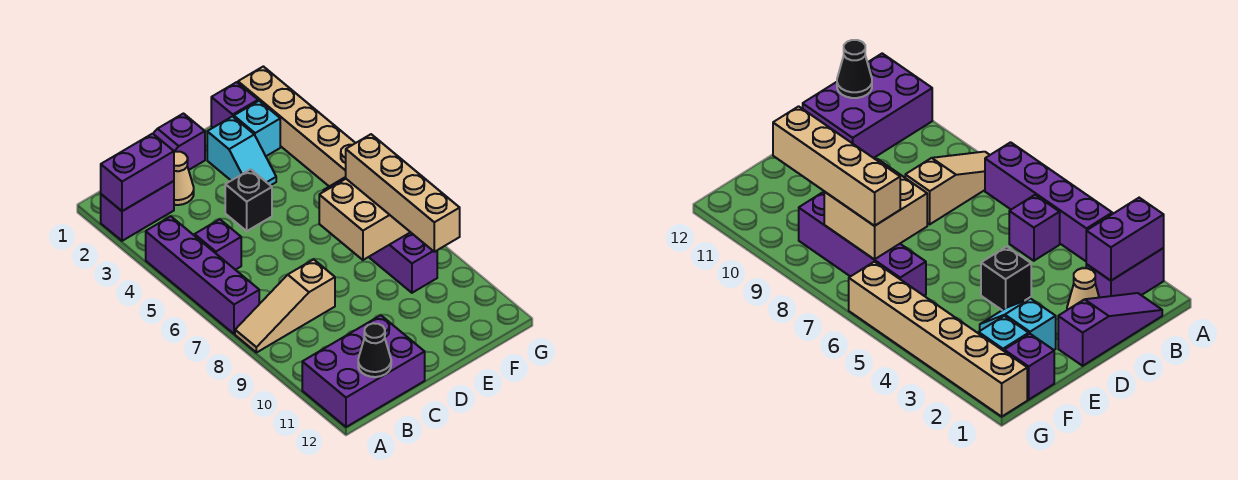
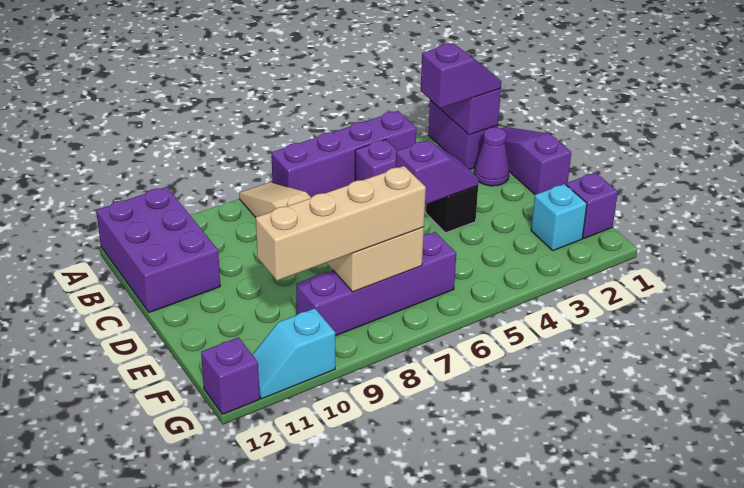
none -> purple slope B2:B3 level 3 top 3
black cone B12 level 2 -> none
tan cone C2 level 1 -> purple cone C2 level 1
none -> purple slope D4:D5 level 2 top 5
cyan slope E2:E3 level 1 top 2 -> cyan slope G10:G11 level 1 top 10
tan brick G1:G6 level 1 -> none
none -> purple brick G12 level 1

